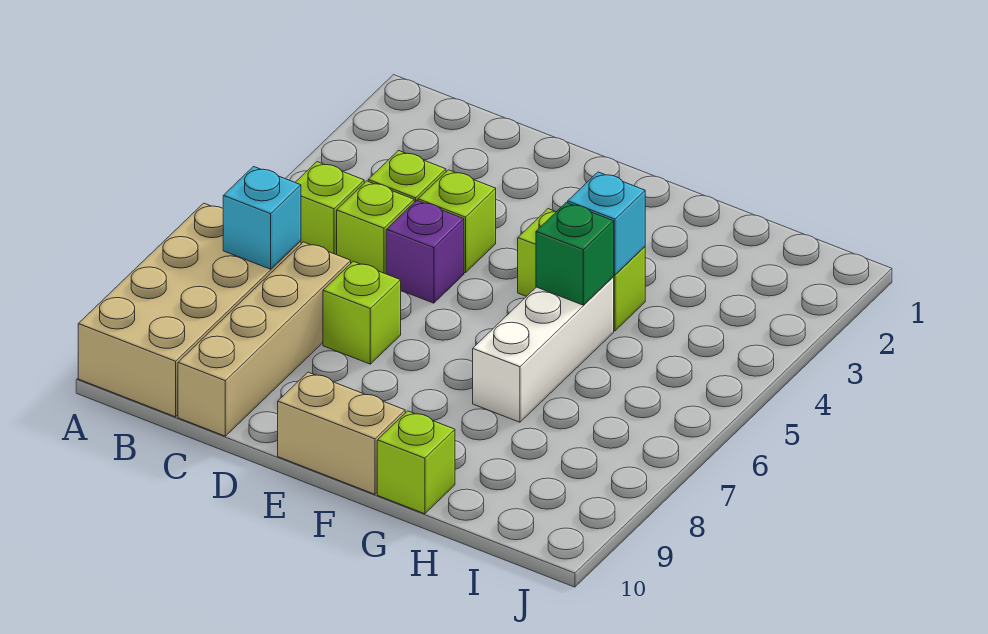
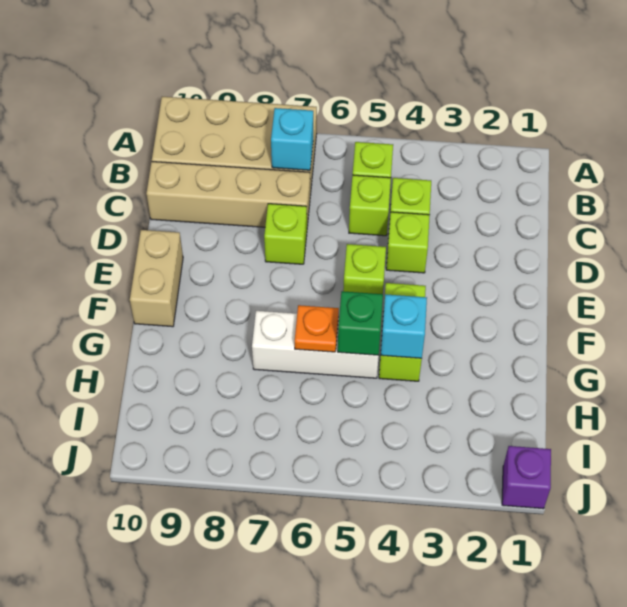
purple brick D5 level 1 -> purple brick J1 level 1
none -> orange plate G6 level 2
lime brick G10 level 1 -> lime brick E5 level 1

